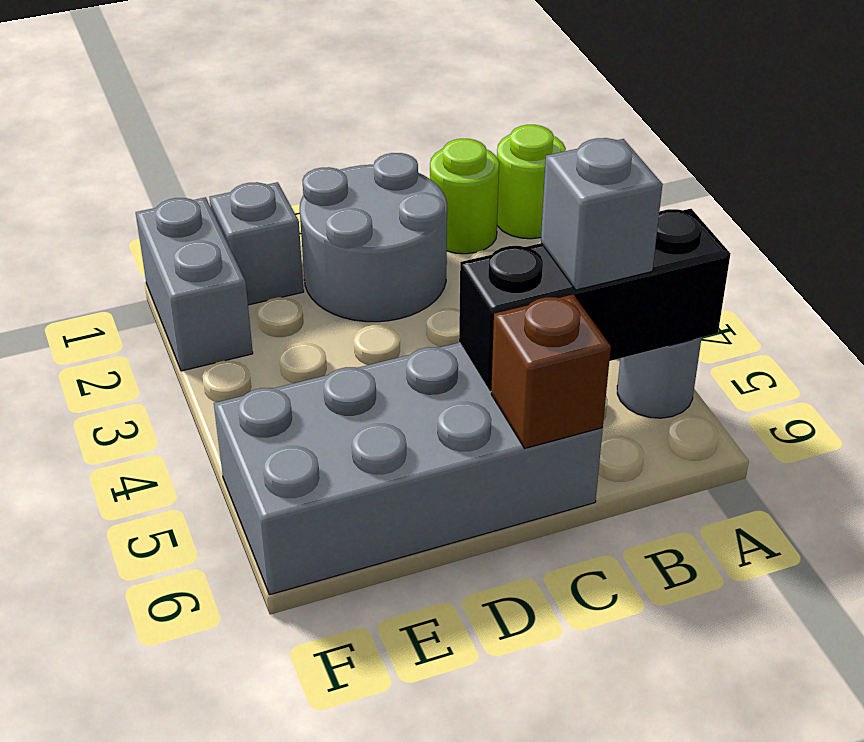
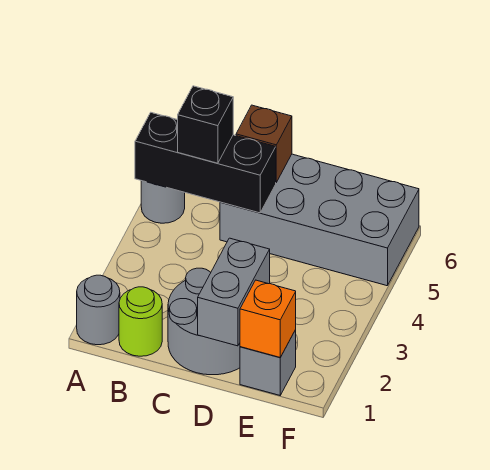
lime round brick A1 level 1 -> grey round brick A1 level 1
grey brick B5 level 3 -> black brick B5 level 3
none -> orange brick E1 level 2
grey brick F1:F2 level 1 -> grey brick D1:D2 level 2

